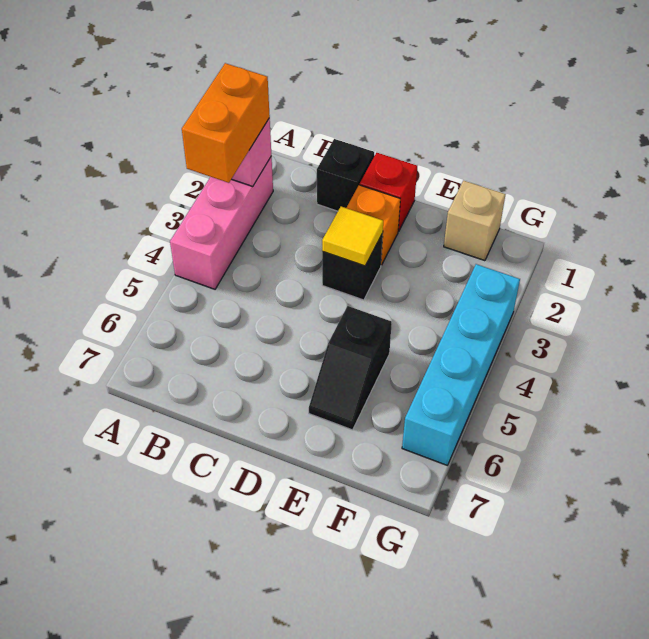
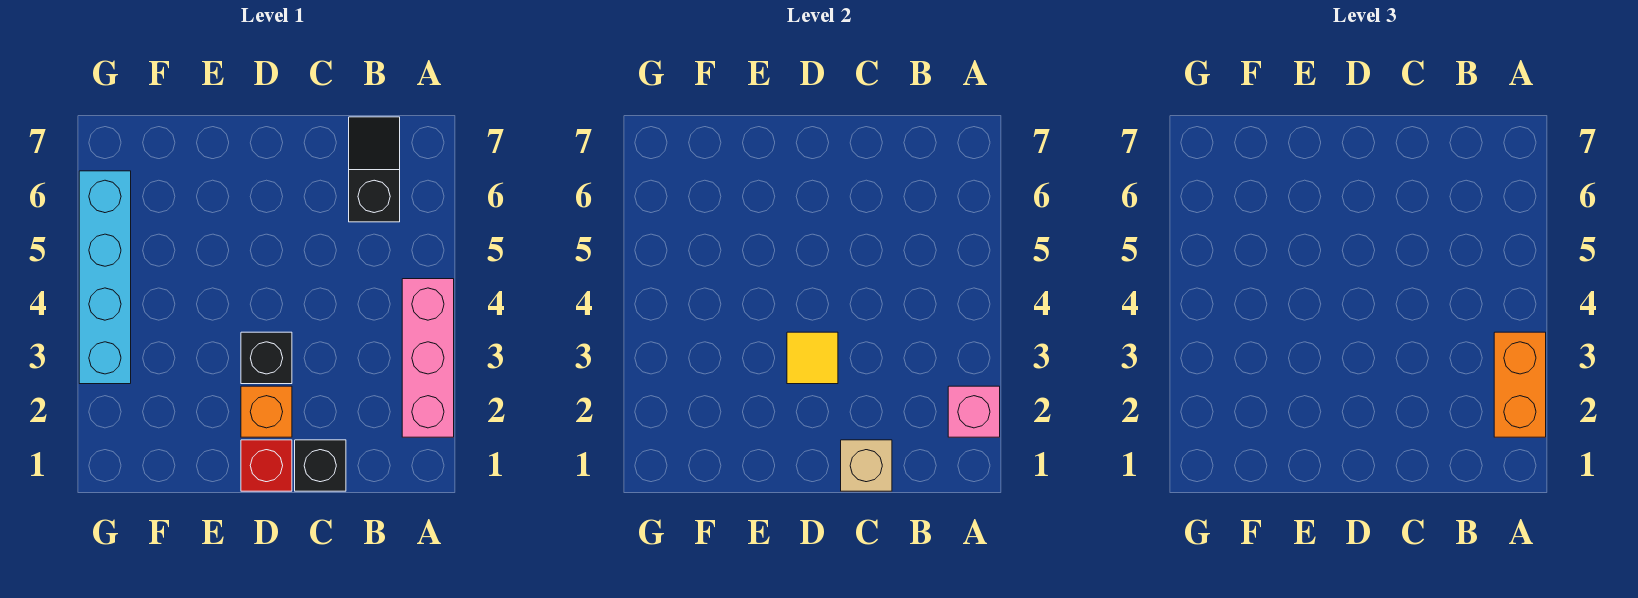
black slope E5:E6 level 1 top 5 -> black slope B6:B7 level 1 top 6
tan brick F1 level 1 -> tan brick C1 level 2

